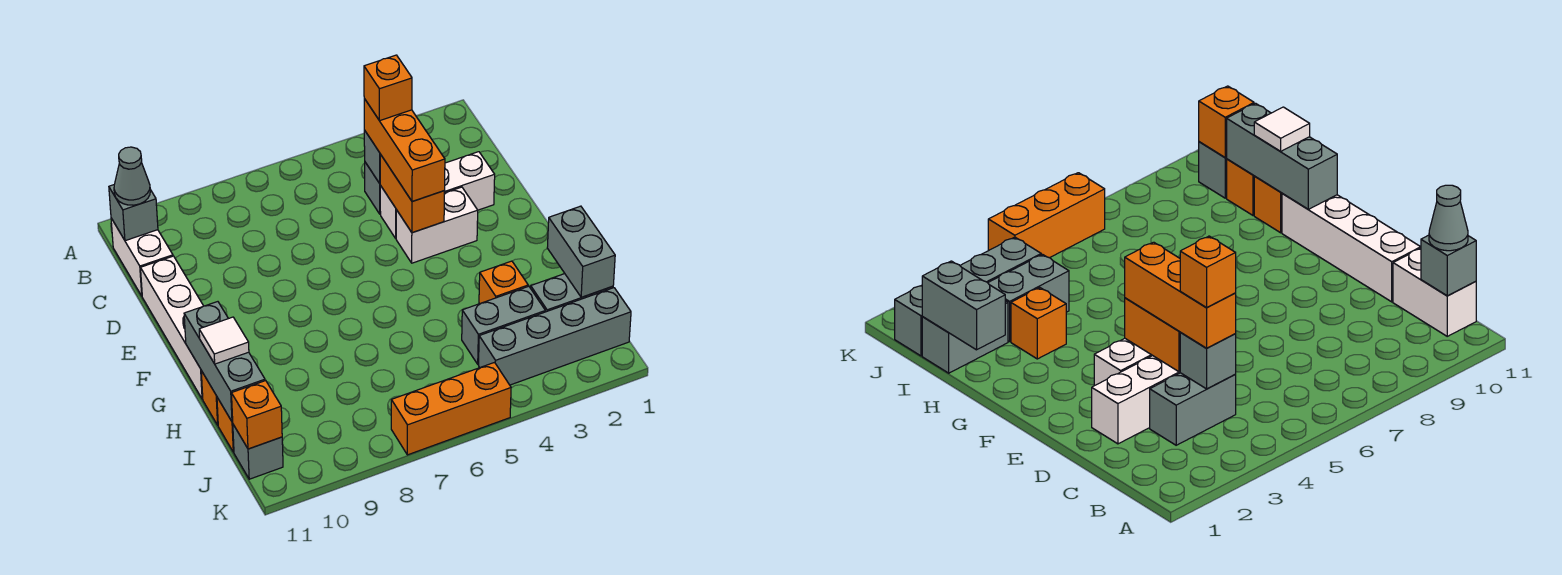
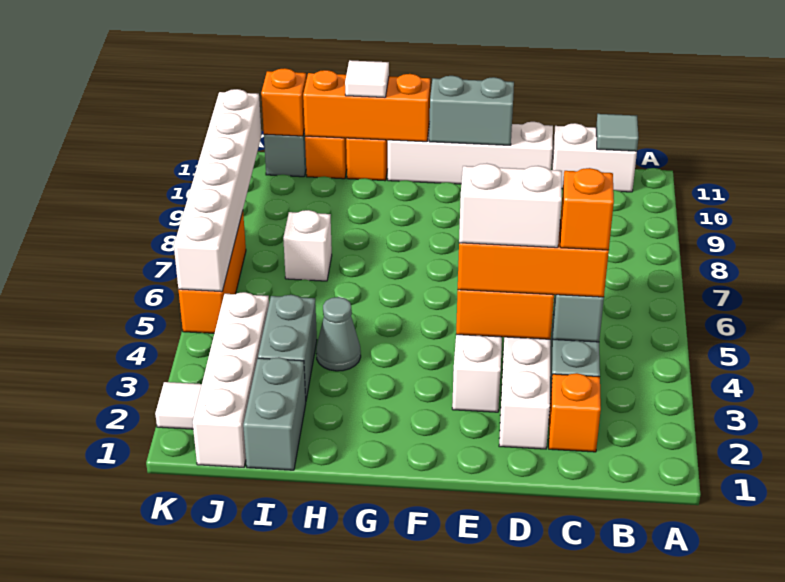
grey brick B11 level 2 -> grey tile B11 level 2
grey cone B11 level 3 -> grey cone H4 level 1
none -> white brick D4:E4 level 4
grey brick G11:I11 level 2 -> orange brick G11:I11 level 2
grey brick H1:I1 level 2 -> grey brick E11:F11 level 2
orange brick H3 level 1 -> orange brick C2 level 1
none -> white brick I7 level 1
grey brick J1:J4 level 1 -> white brick J1:J4 level 1
none -> white tile K2 level 1
none -> white brick K5:K10 level 2

